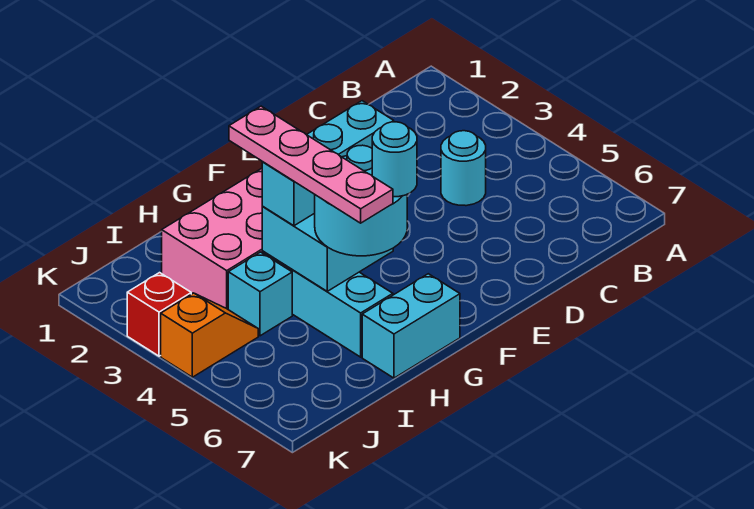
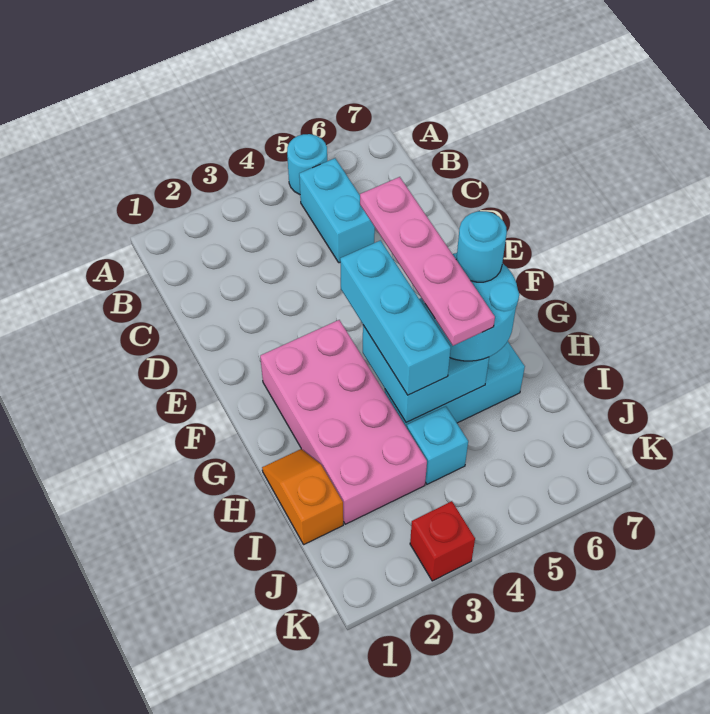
cyan round brick C4 level 1 -> cyan round brick A5 level 1
cyan brick G7:H7 level 1 -> cyan brick B5:C5 level 1
pink plate H3:H6 level 4 -> pink plate E5:H5 level 4
orange slope J4:K4 level 1 top K -> orange slope H1:I1 level 1 top I

